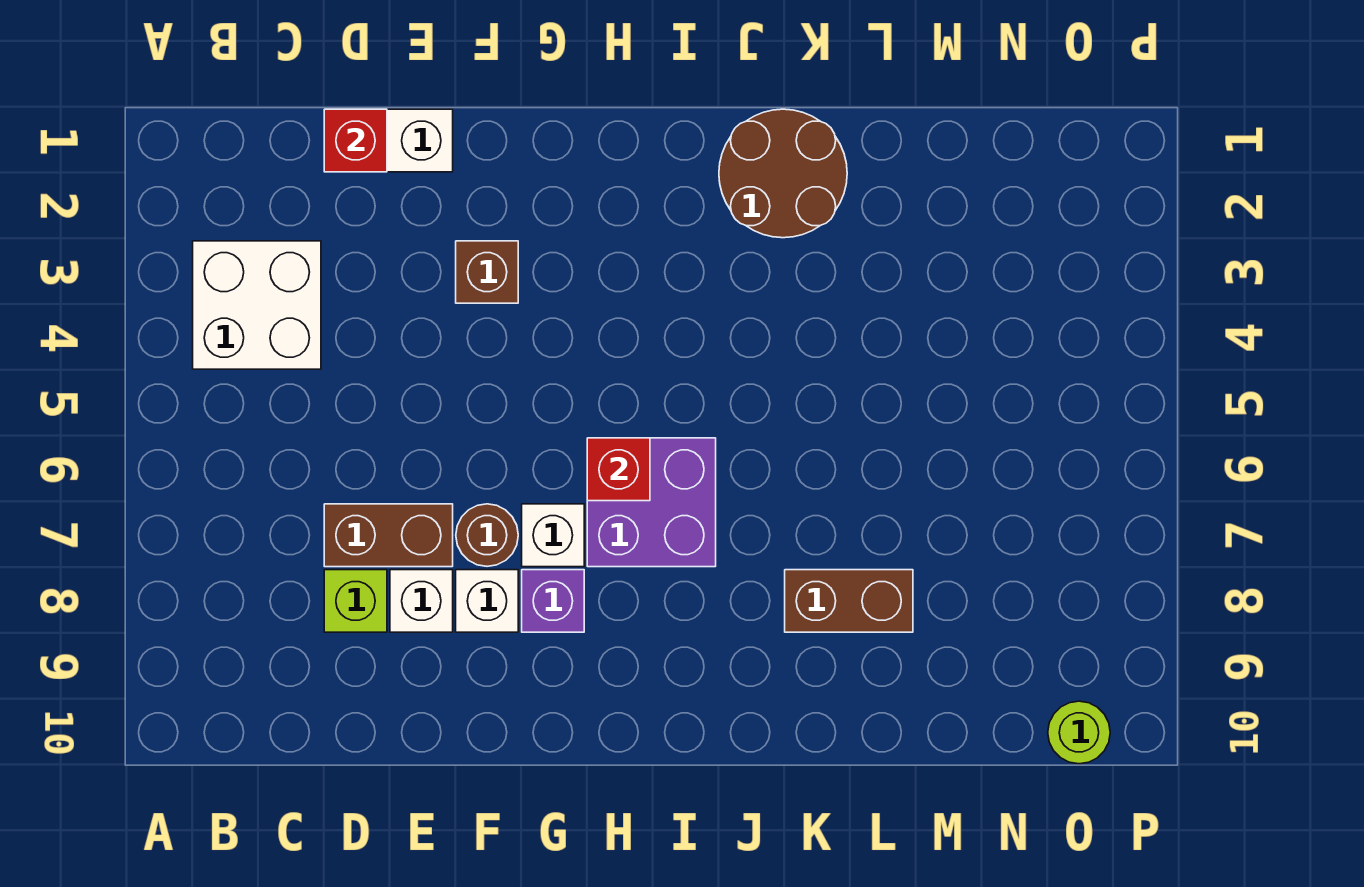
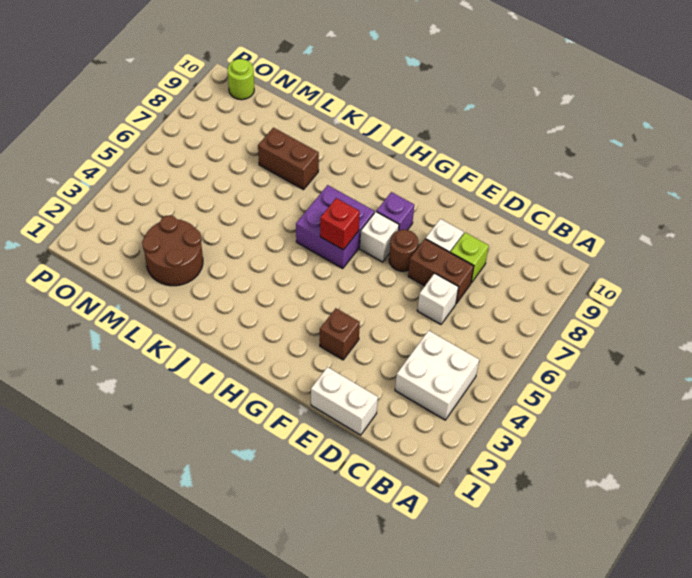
red brick D1 level 2 -> none
white brick F8 level 1 -> white brick D6 level 1
brown round brick J1:K2 level 1 -> brown round brick L2:M3 level 1

